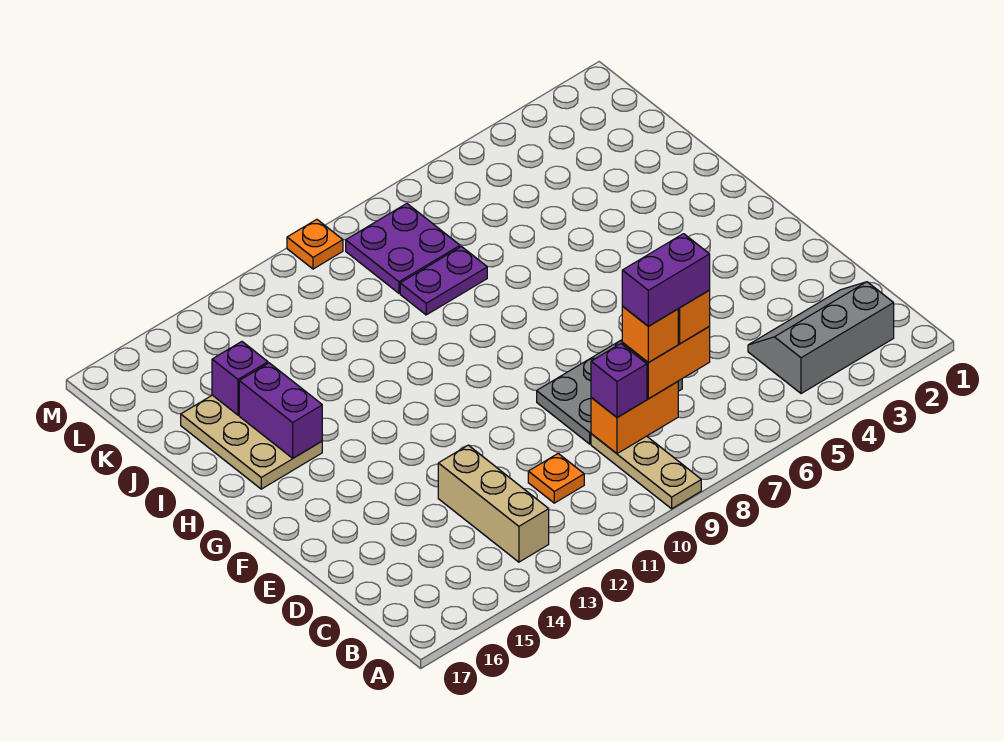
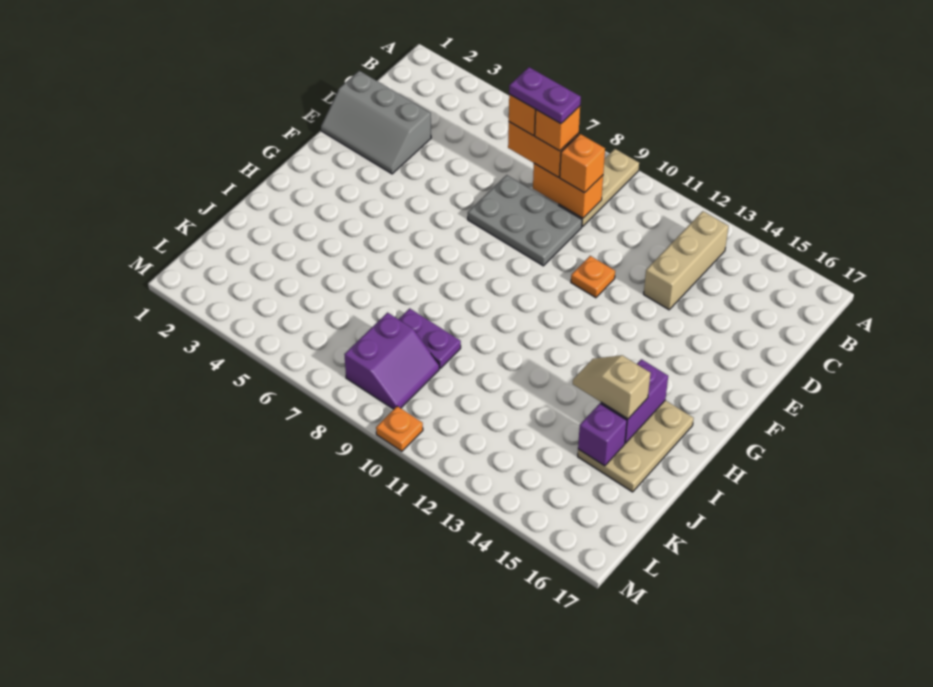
grey slope B2:C4 level 1 top B -> grey slope D1:E3 level 1 top D
purple brick C7:C8 level 5 -> purple plate C7:C8 level 5
purple brick C9 level 3 -> orange brick C9 level 3
orange plate C11 level 1 -> orange plate E11 level 1
none -> tan slope I14:I15 level 3 top 15
purple plate K8:L9 level 1 -> purple slope K8:L9 level 1 top 8

